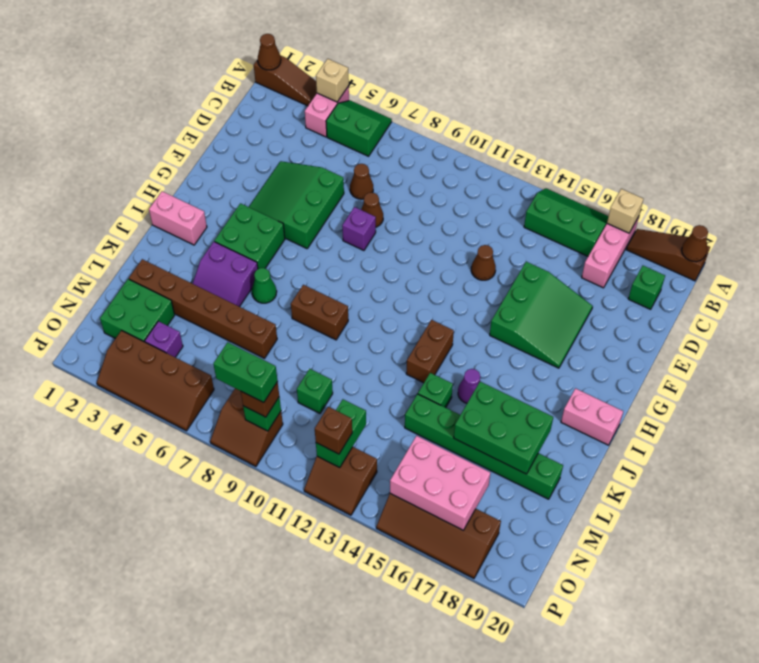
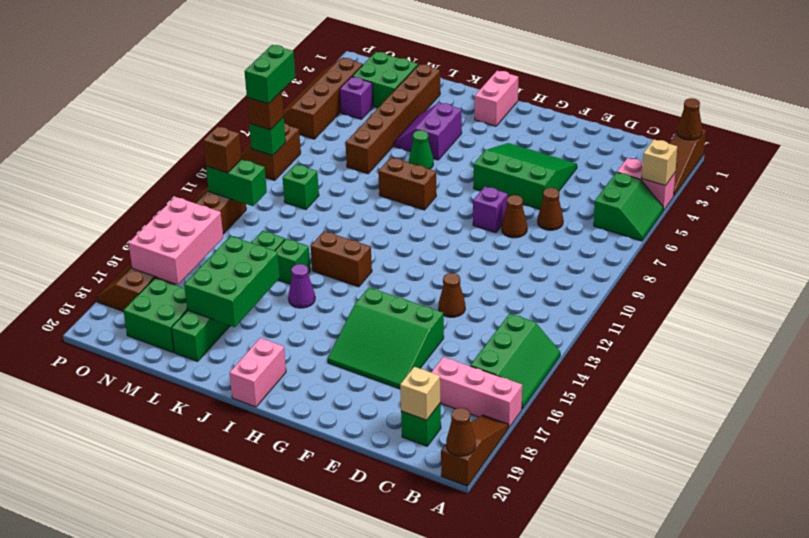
tan brick A17 level 2 -> tan brick C19 level 2
green brick H4:I5 level 1 -> green brick M18:N19 level 1
brown brick J8:J9 level 1 -> brown brick I8:J8 level 1

